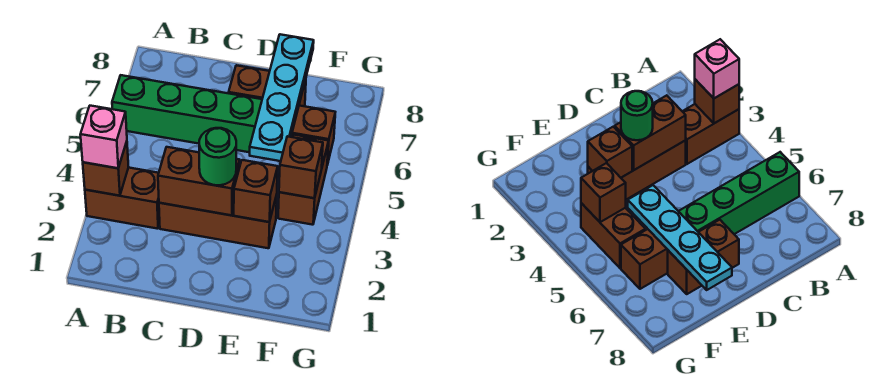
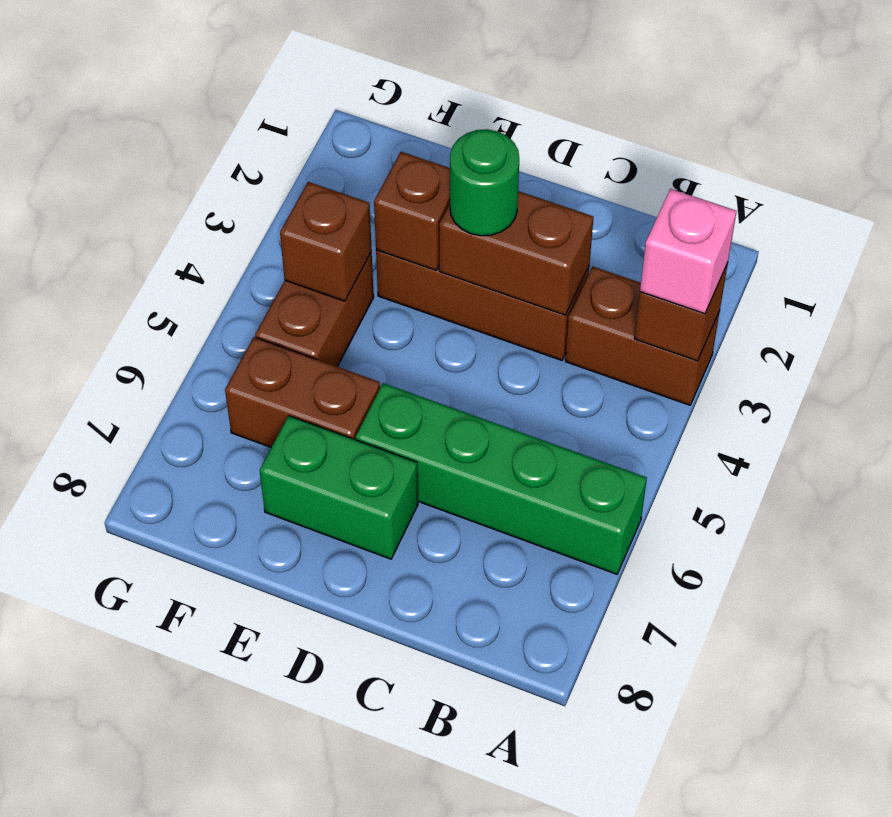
brown brick D7:E7 level 1 -> green brick D7:E7 level 1
cyan plate E5:E8 level 2 -> none

